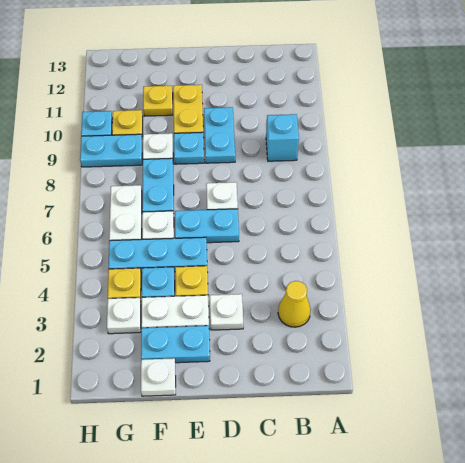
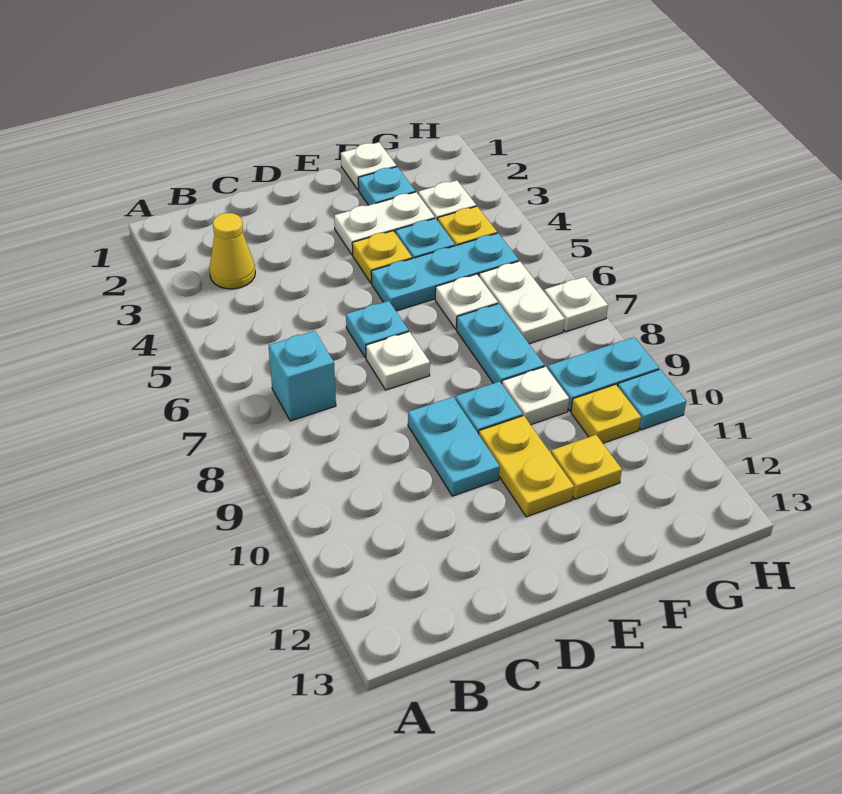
cyan brick B9 level 1 -> cyan brick B7 level 1
white plate D3 level 1 -> white plate H7 level 1
cyan plate D6:E6 level 1 -> cyan plate D6 level 1
cyan plate E2:F2 level 1 -> cyan plate F2 level 1

